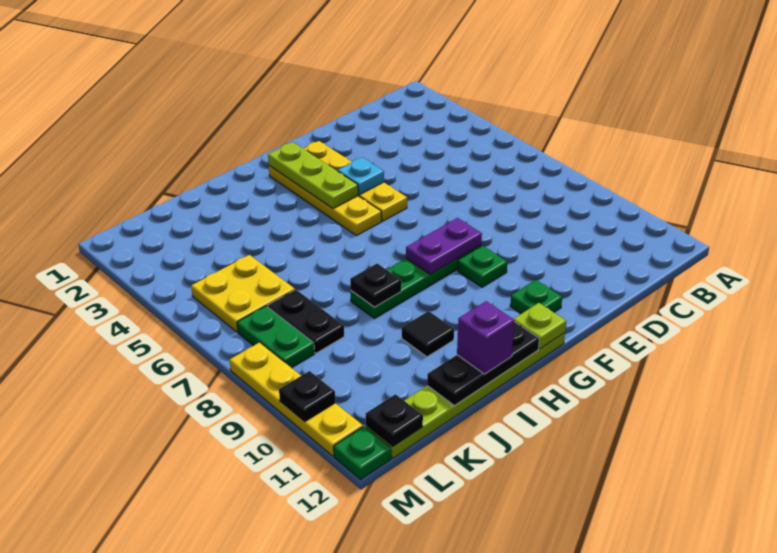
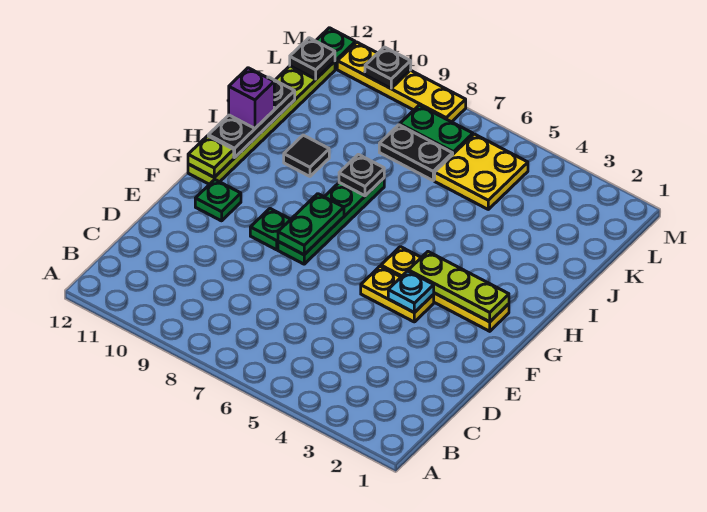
yellow plate F2:F5 level 1 -> yellow plate F4:F5 level 1
purple plate F8:G8 level 2 -> green plate F8:G8 level 2

